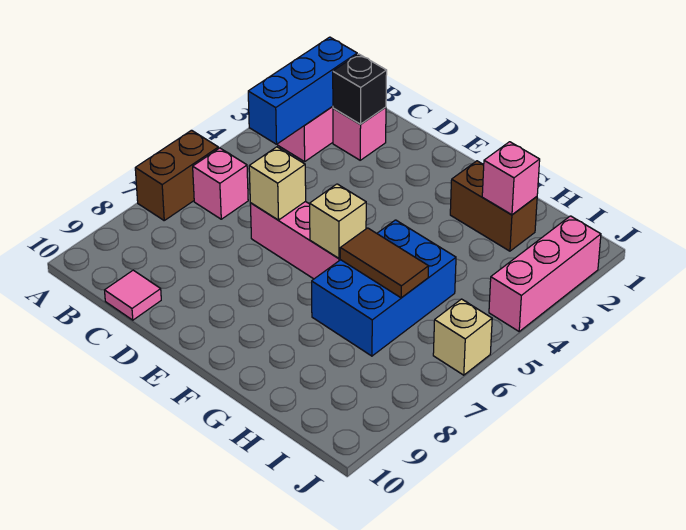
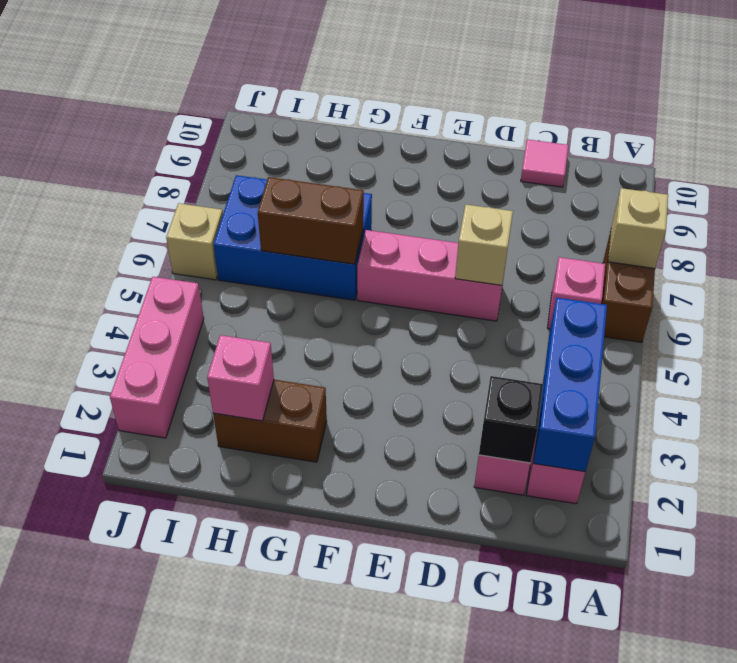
tan brick F6 level 2 -> tan brick A7 level 2
blue brick G5:H7 level 1 -> blue brick G6:I7 level 1
brown tile G6:H6 level 2 -> brown brick G6:H6 level 2

